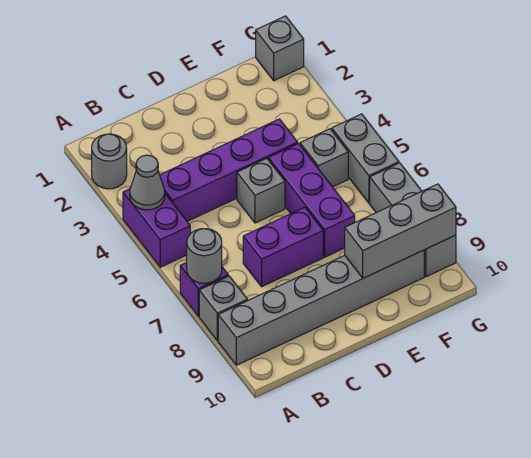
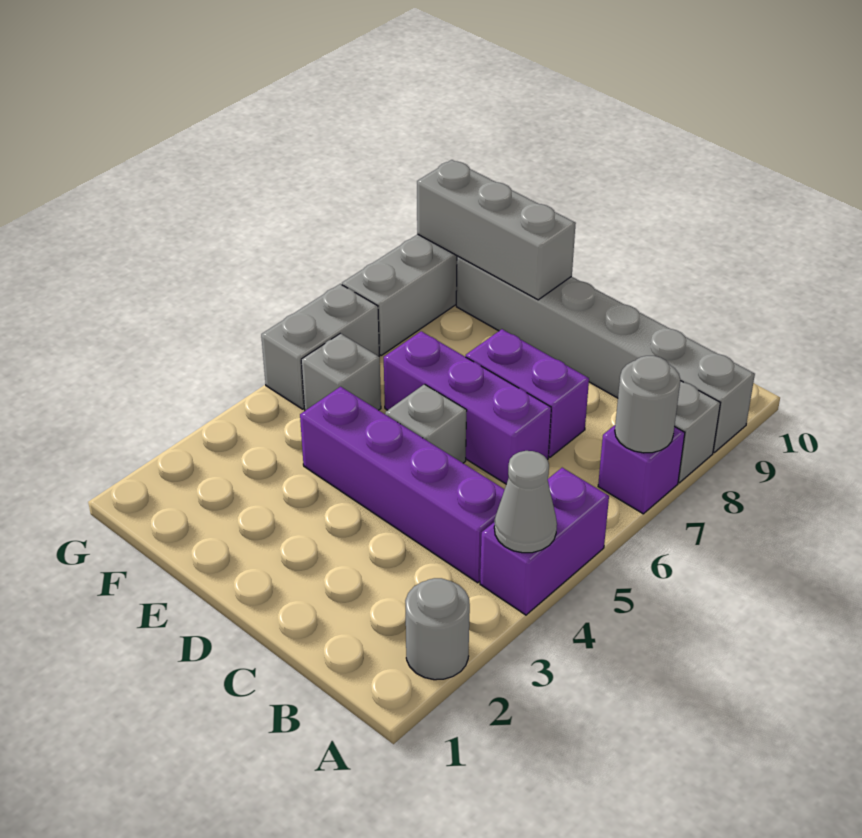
purple brick E5:E7 level 1 -> purple brick C6:E6 level 1
grey brick G1 level 1 -> none

